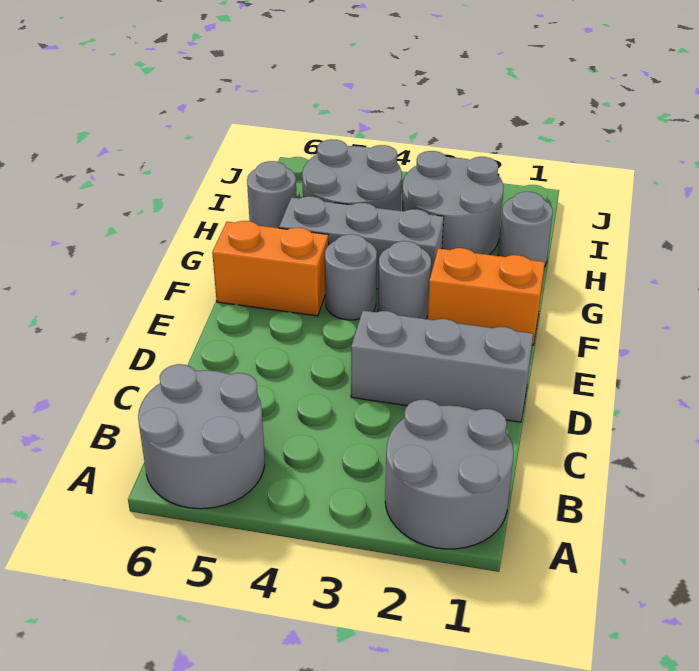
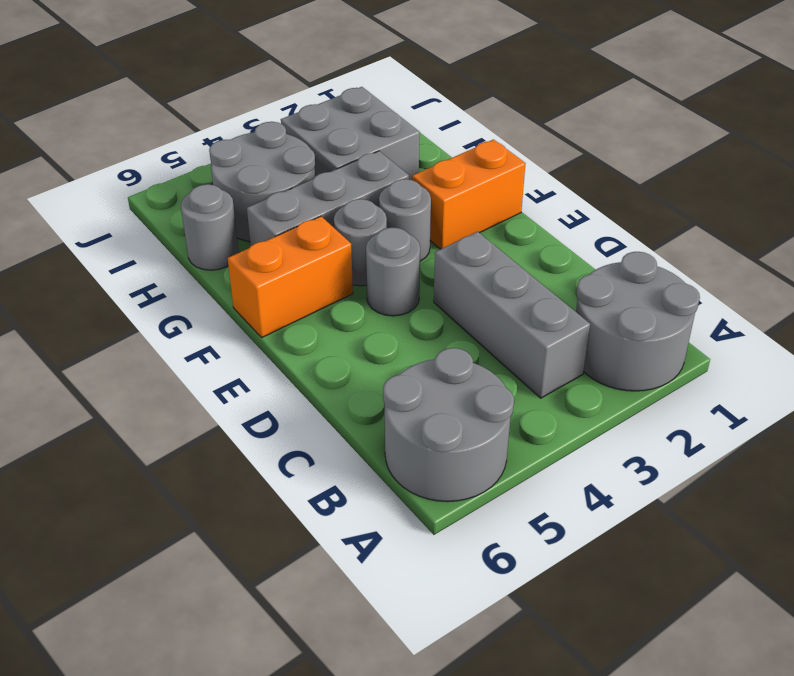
grey brick D1:D3 level 1 -> grey brick B3:D3 level 1
grey round brick H1 level 1 -> grey round brick E4 level 1
grey round brick H2:I3 level 1 -> grey brick H2:I3 level 1

